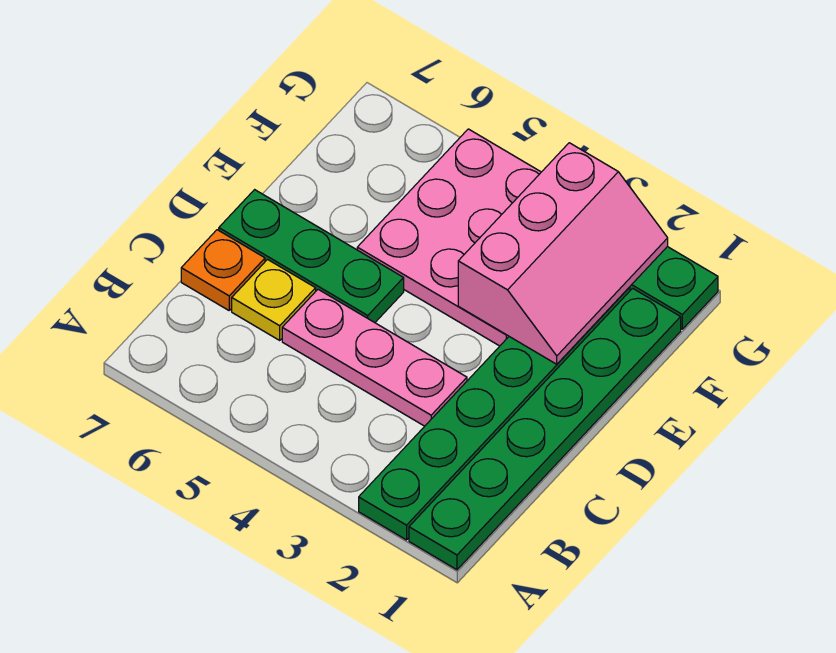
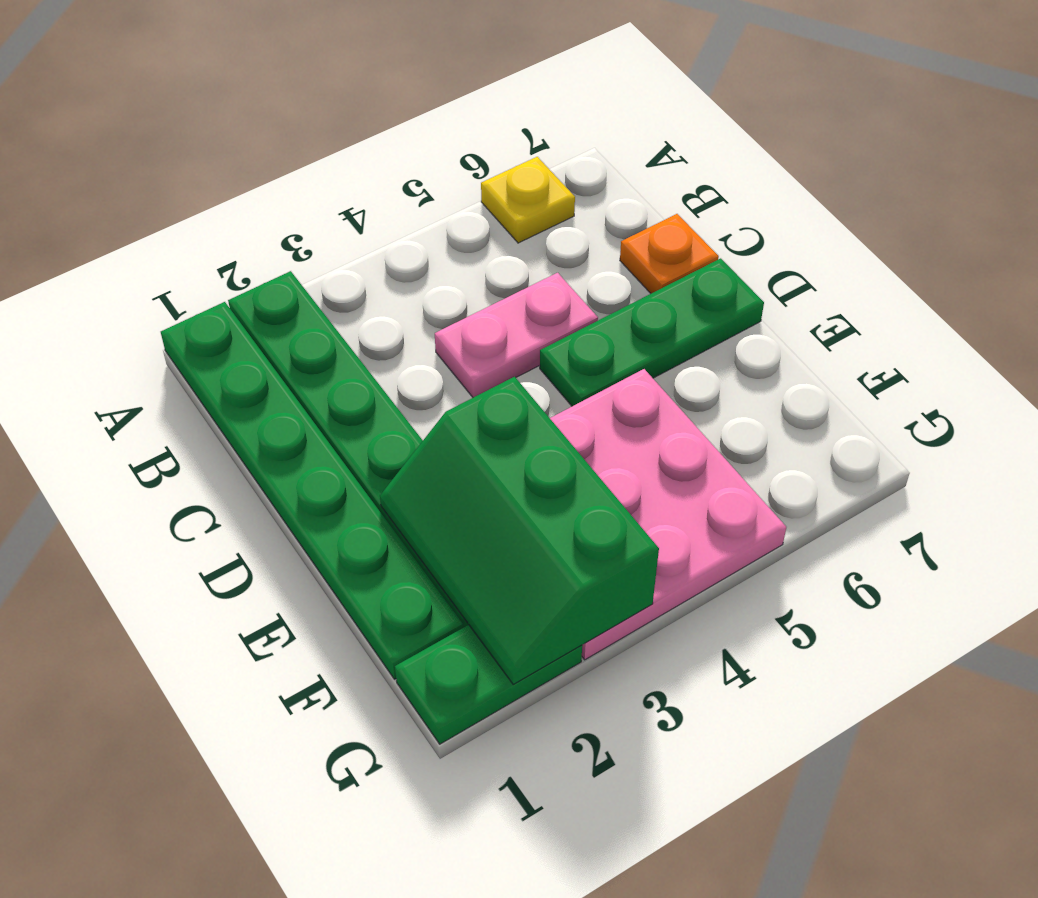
pink plate C3:C5 level 1 -> pink plate C4:C5 level 1
yellow plate C6 level 1 -> yellow plate A6 level 1
pink slope E2:G3 level 2 top 3 -> green slope E2:G3 level 2 top 3

